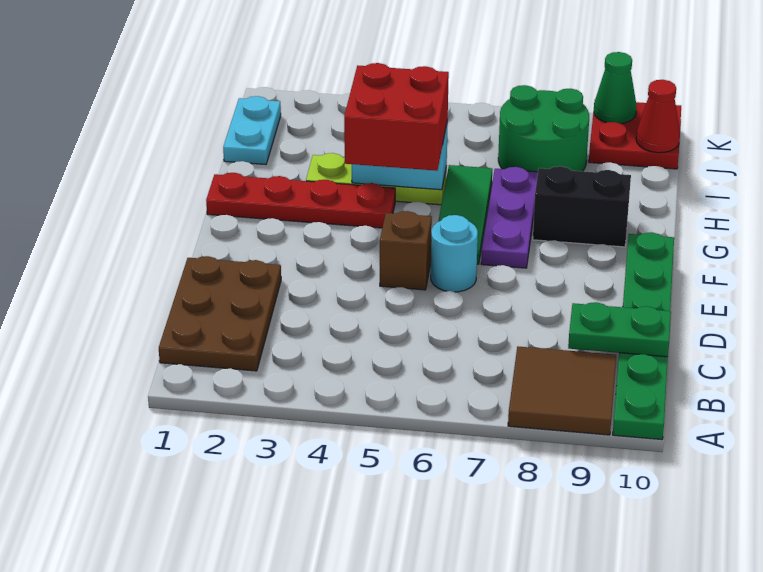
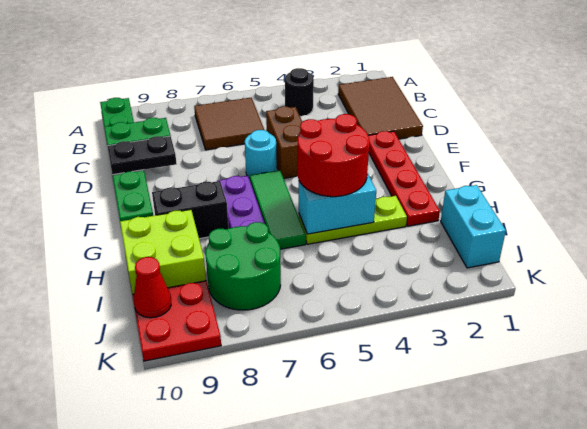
brown tile A8:B9 level 1 -> brown tile B6:C7 level 1
brown plate B1:D2 level 1 -> brown tile B1:D2 level 1
none -> black round brick B4 level 1
none -> black plate D9:D10 level 2
brown brick E5 level 1 -> brown brick D5:E5 level 1
red plate G1:G4 level 1 -> red plate E2:H2 level 1
red brick G4:H5 level 3 -> red round brick G4:H5 level 3
none -> lime brick H9:I10 level 1
cyan plate I1:J1 level 1 -> cyan brick I1:J1 level 1
green cone K9 level 2 -> none

